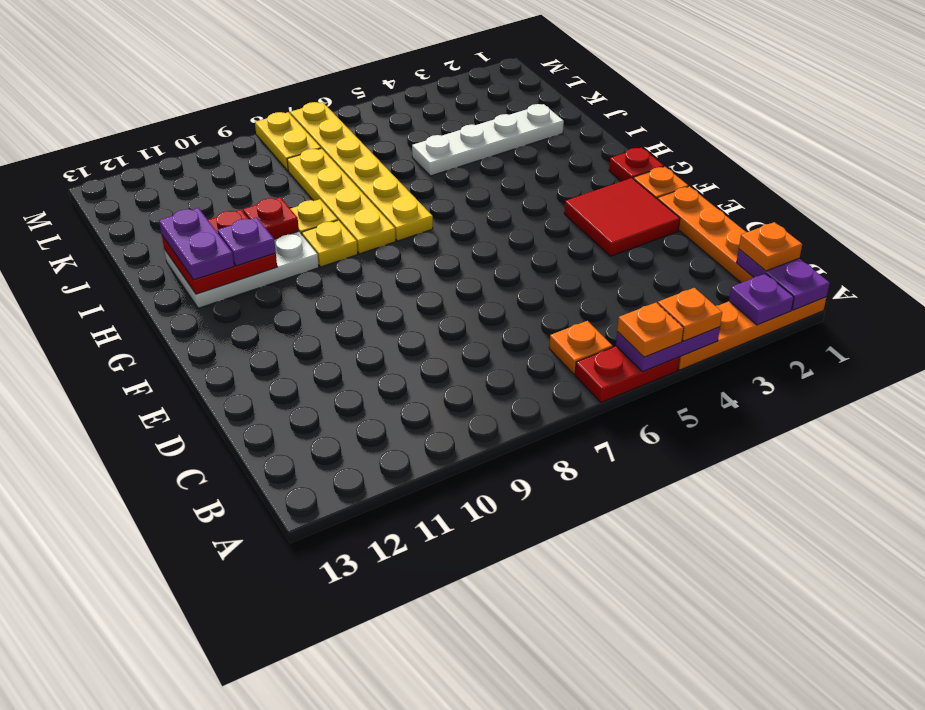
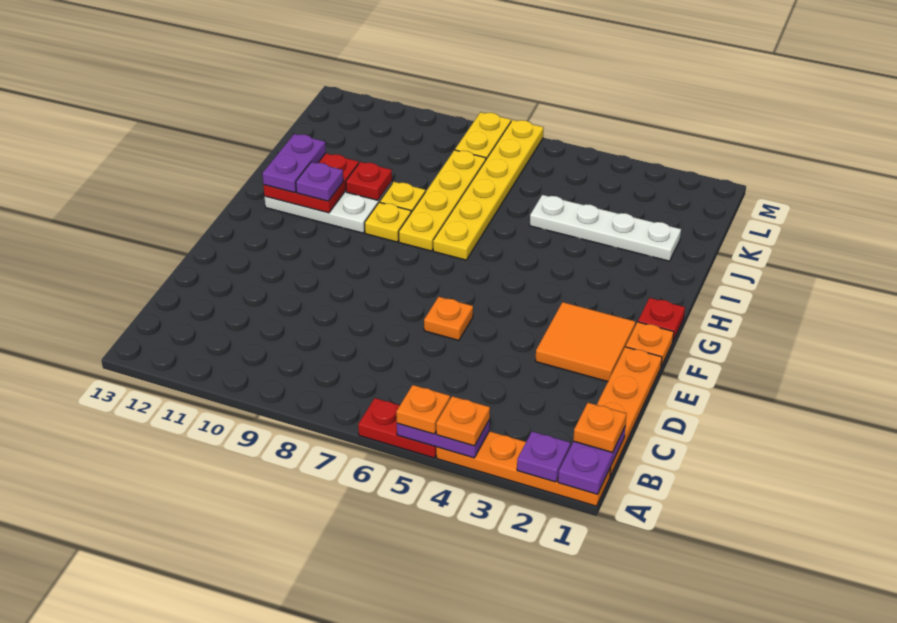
orange plate B6 level 1 -> orange plate E6 level 1
red tile E2:F3 level 1 -> orange tile E2:F3 level 1

